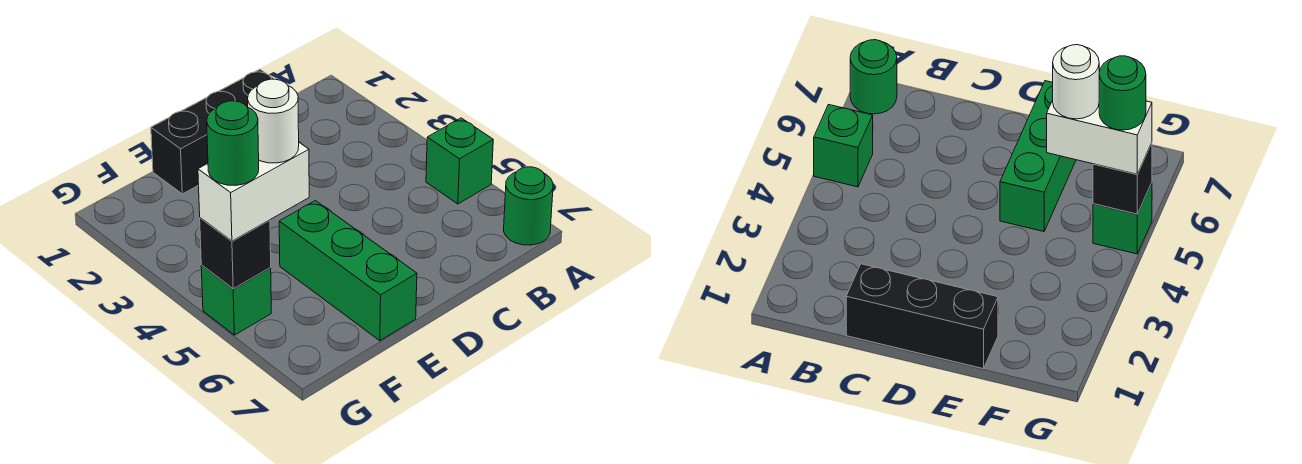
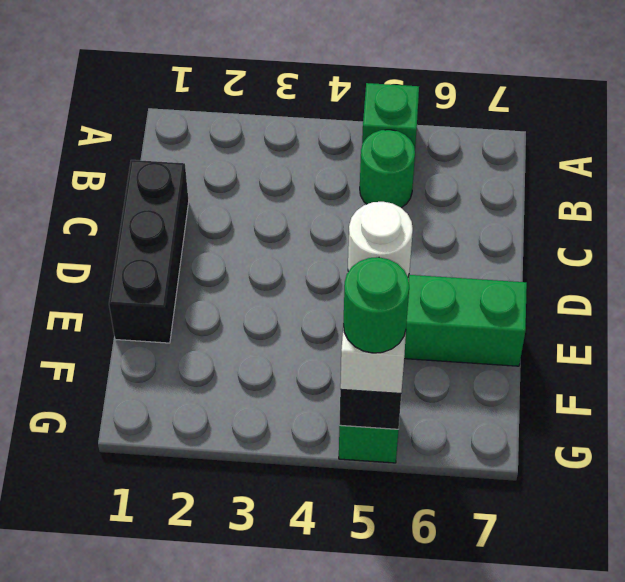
green round brick A7 level 1 -> green round brick B5 level 1

